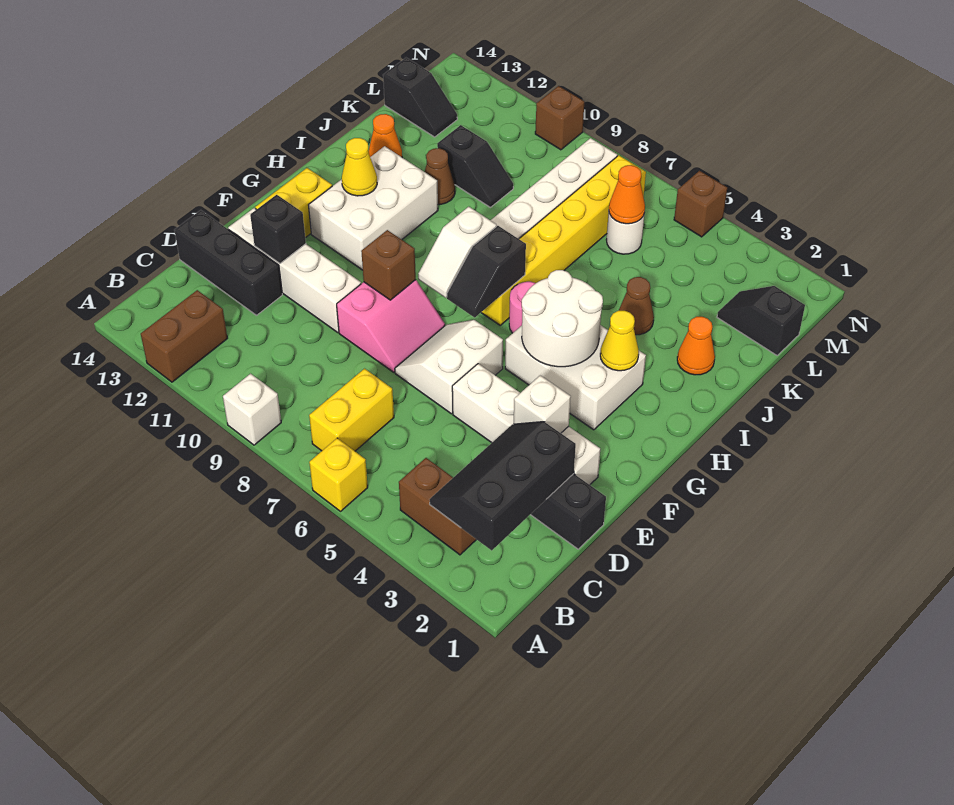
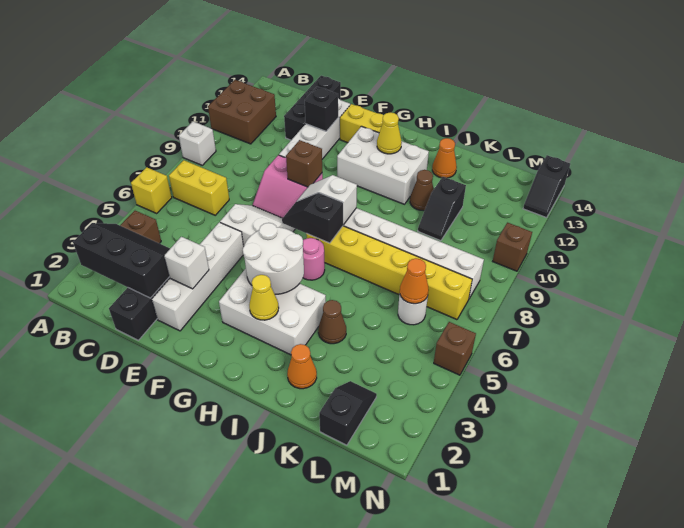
brown brick A12:B12 level 1 -> brown brick A11:B12 level 1
white brick G3:H5 level 1 -> white brick G3:I4 level 1
black slope L13:L14 level 1 top 14 -> black slope N13:N14 level 1 top 14

